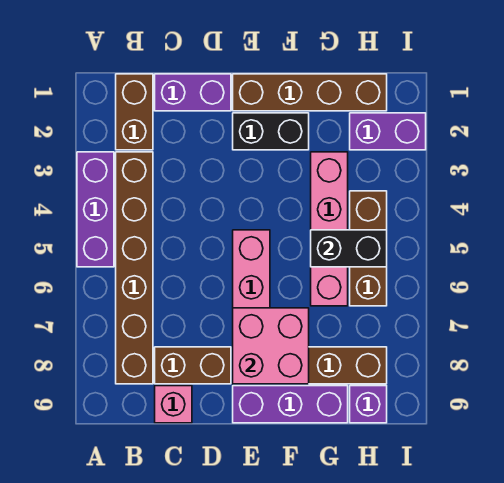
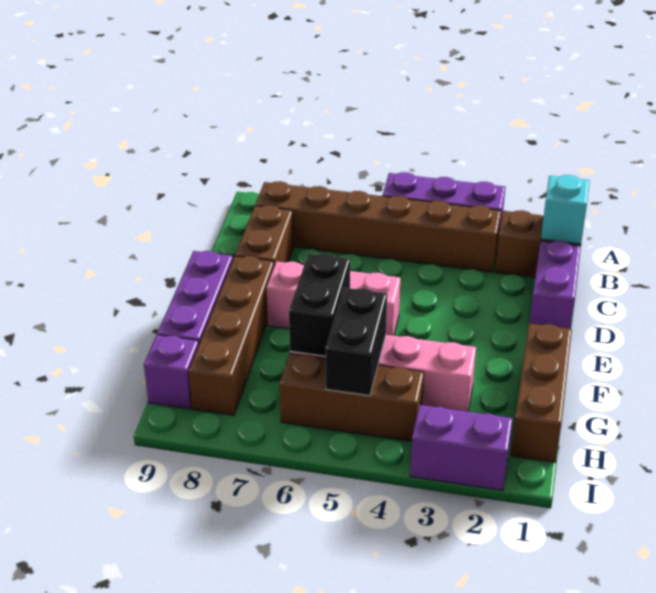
none -> cyan brick B1 level 2
pink brick C9 level 1 -> none
brown brick E1:H1 level 1 -> brown brick F1:H1 level 1
black brick E2:F2 level 1 -> black brick F6:G6 level 2
pink brick E7:F8 level 2 -> none
purple brick H2:I2 level 1 -> purple brick I2:I3 level 1

